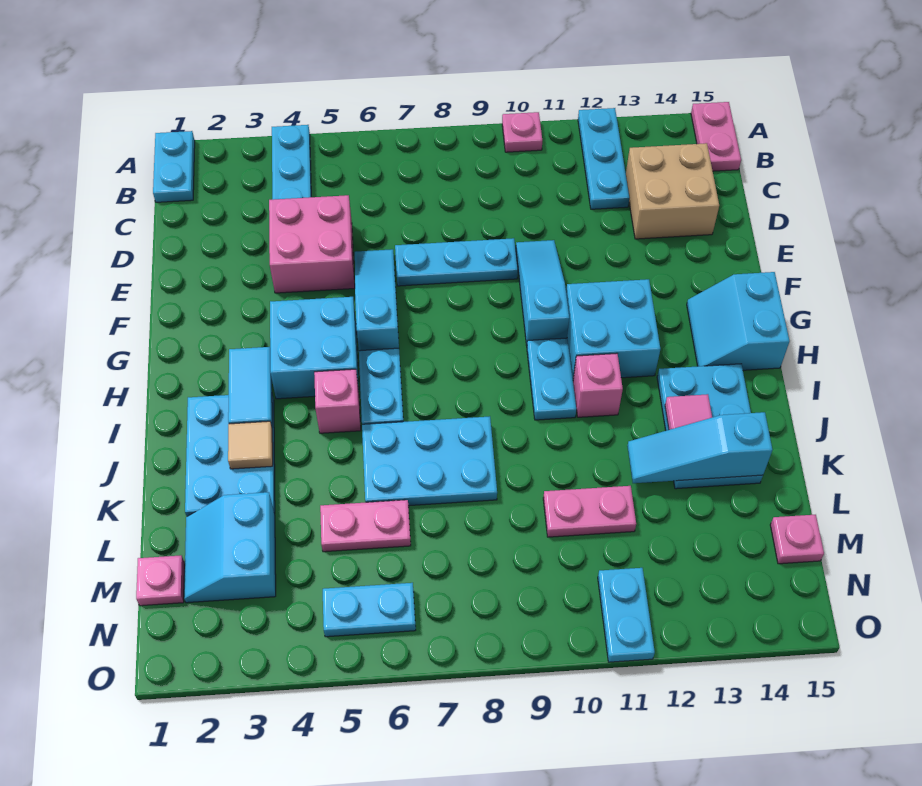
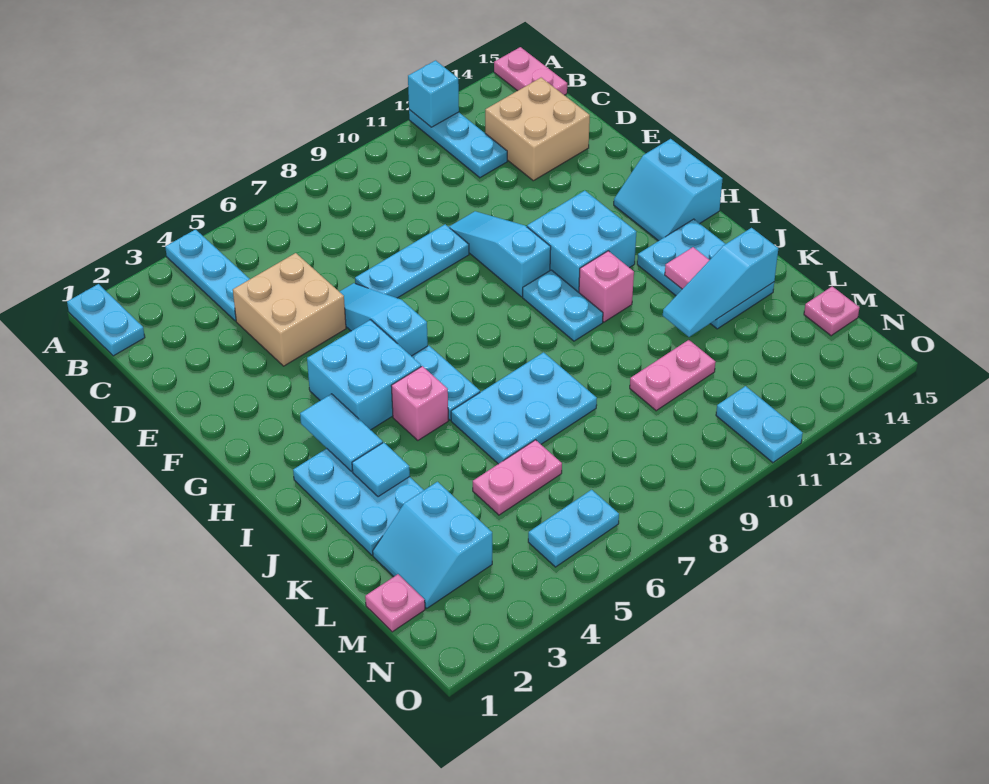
pink plate A10 level 1 -> none
none -> cyan brick A12 level 2
pink brick D4:E5 level 1 -> tan brick D4:E5 level 1
tan tile J3 level 2 -> cyan tile J3 level 2

